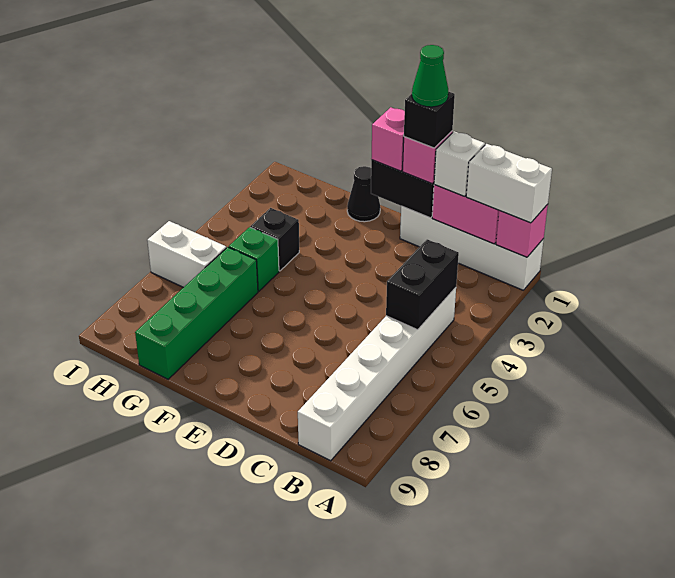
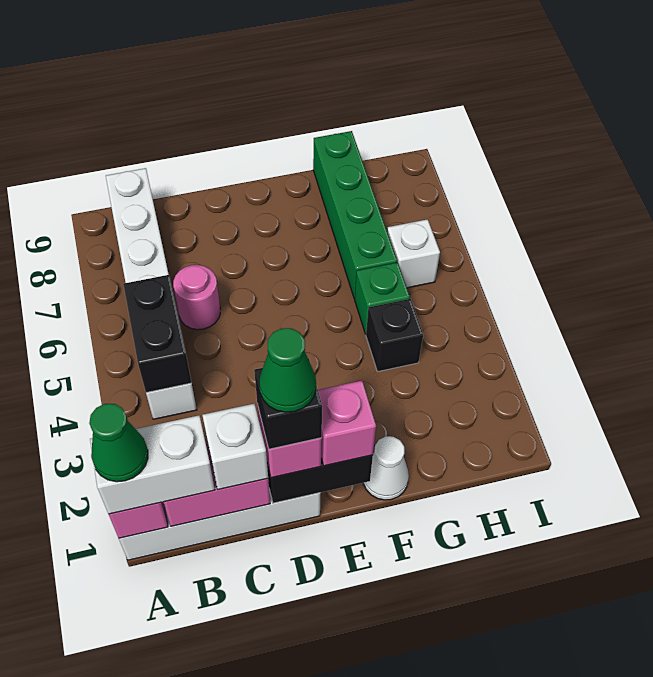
none -> green cone A1 level 4
none -> pink round brick C6 level 1
black cone F1 level 1 -> white cone F1 level 1
white brick H6:I6 level 1 -> white brick H6 level 1

